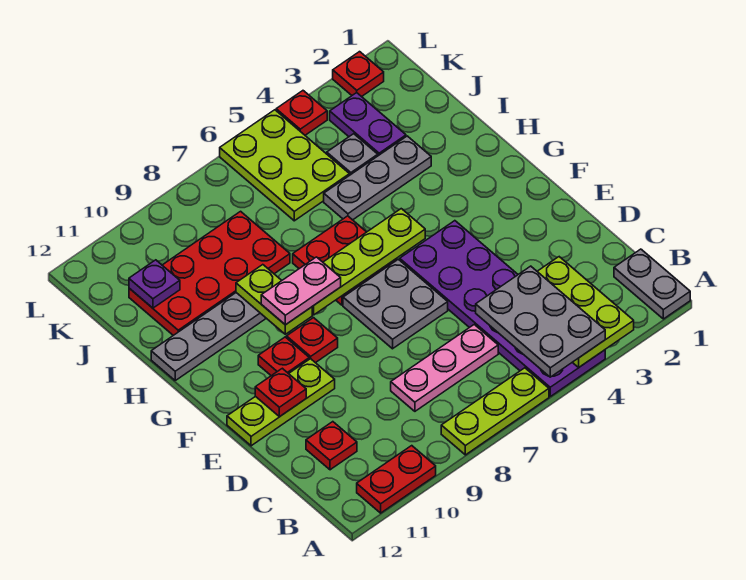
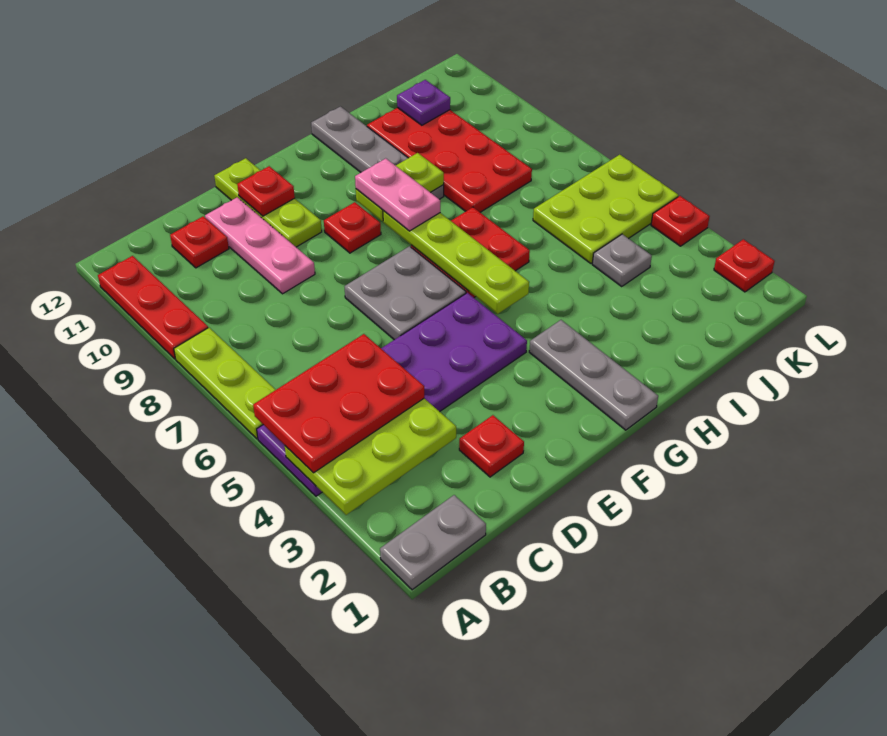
grey plate A4:C5 level 3 -> red plate A4:C5 level 3
red plate A10:A11 level 1 -> red plate A9:A11 level 1
pink plate C6:C8 level 1 -> pink plate D9:D11 level 1
red plate F10 level 1 -> red plate D2 level 1
grey plate I3:I5 level 1 -> grey plate G1:G3 level 1
purple plate J3:K3 level 1 -> none

